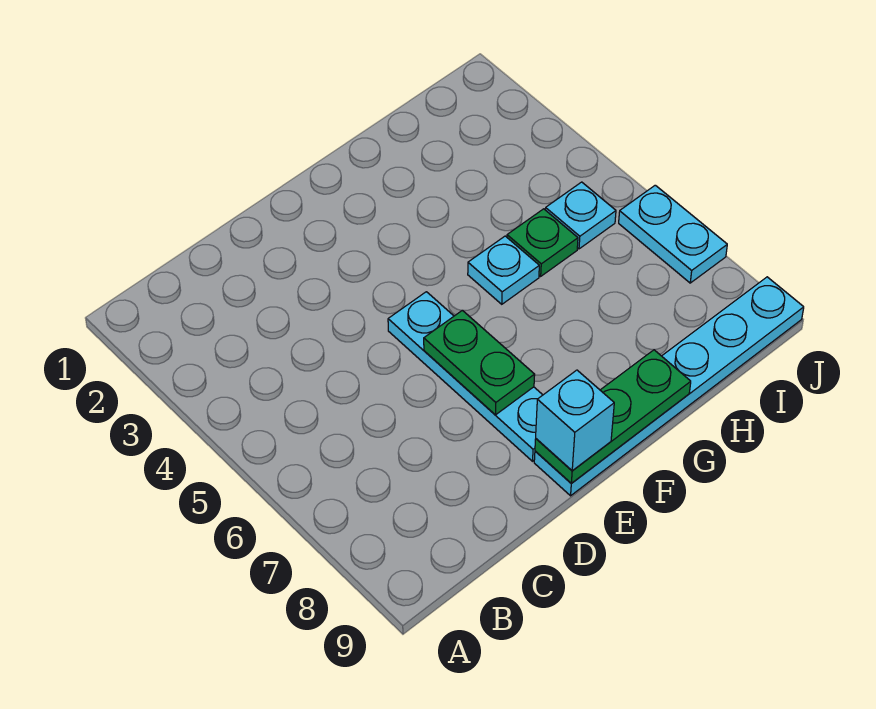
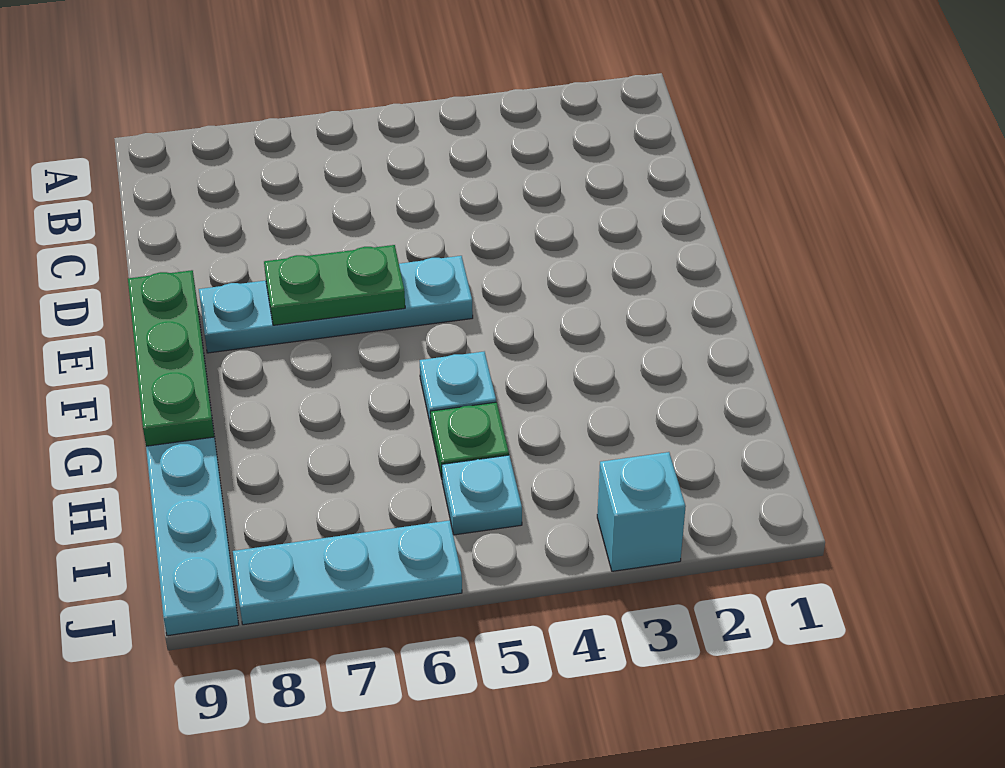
cyan brick E9 level 3 -> cyan brick J3 level 1
cyan plate J6:J7 level 1 -> cyan plate J6:J8 level 1

